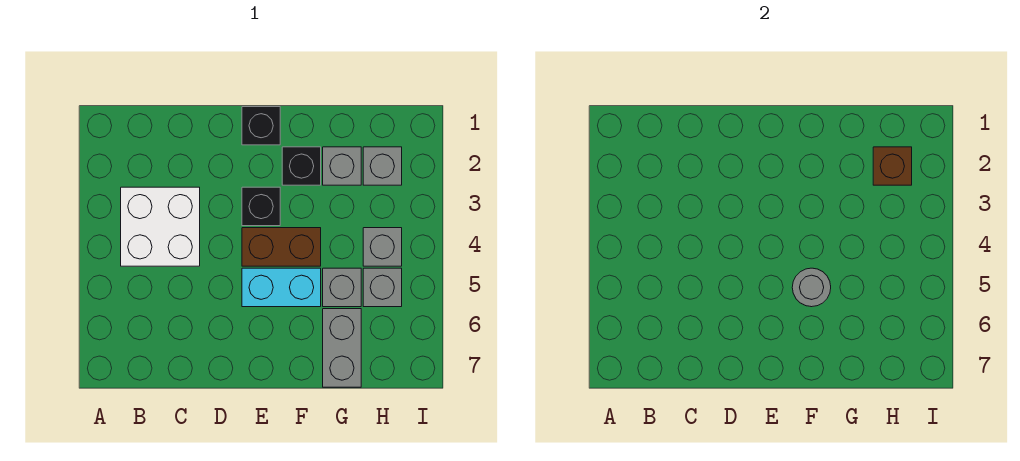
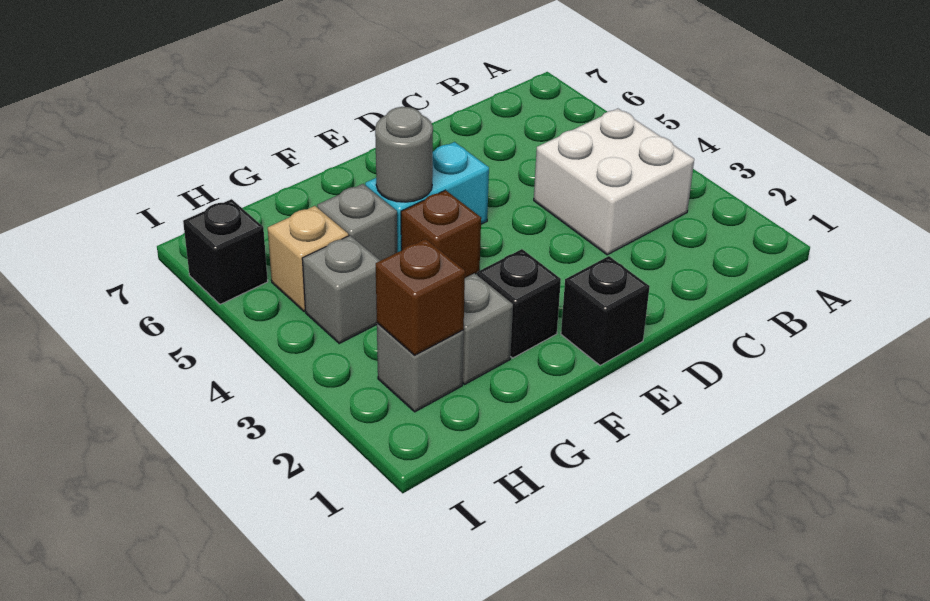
black brick E3 level 1 -> black brick I6 level 1
brown brick E4:F4 level 1 -> brown brick F4 level 1
grey brick G6:G7 level 1 -> none
grey brick H5 level 1 -> tan brick H5 level 1

